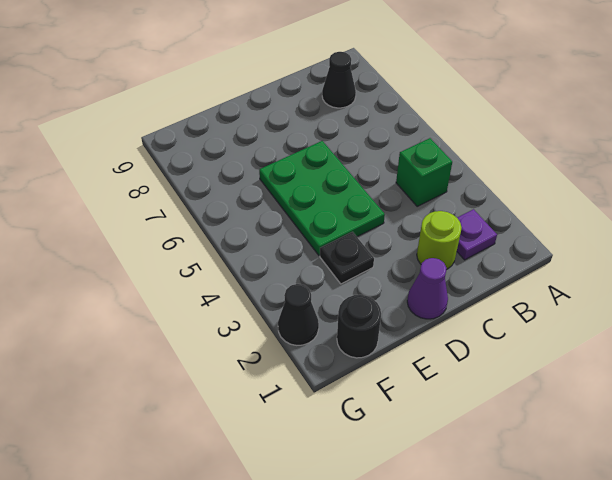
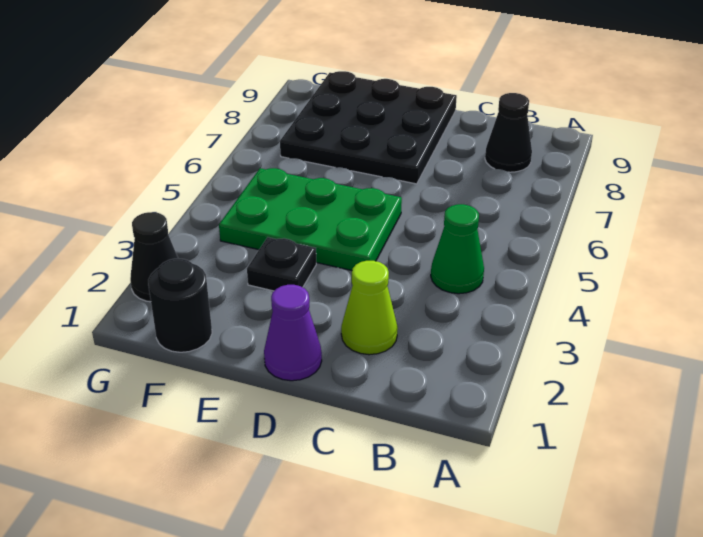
purple plate B2 level 1 -> none
green brick B4 level 1 -> green cone B4 level 1
lime round brick C2 level 1 -> lime cone C2 level 1
green plate D4:E6 level 1 -> green plate D4:F5 level 1
none -> black plate D7:F9 level 1

